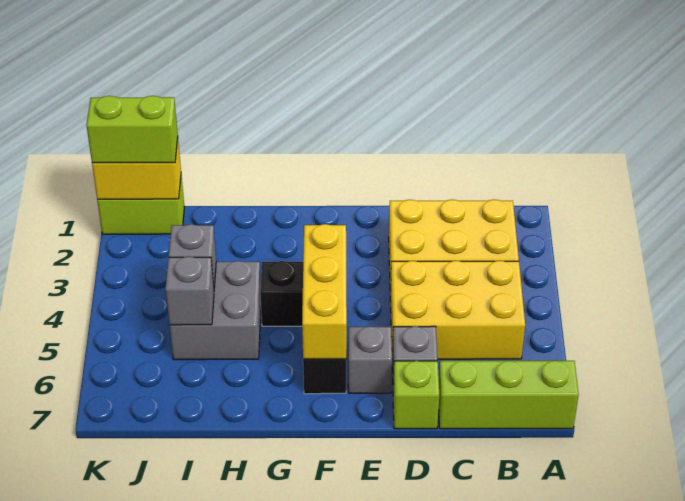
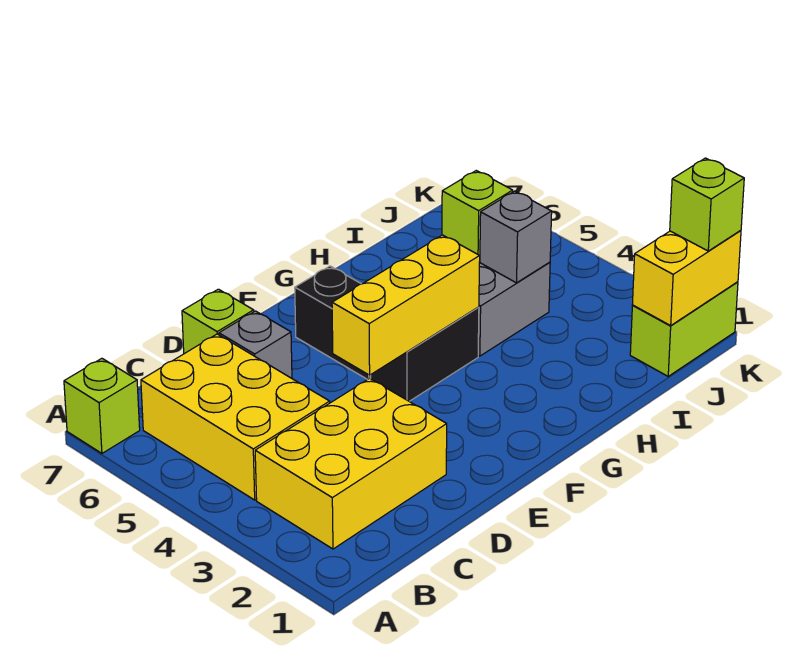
lime brick A7:C7 level 1 -> lime brick A7 level 1
yellow brick B4:D5 level 1 -> yellow brick B4:C6 level 1
grey brick E6 level 1 -> none
yellow brick F4:F6 level 2 -> yellow brick E4:G4 level 2
grey brick I5 level 2 -> lime brick I5 level 2
lime brick J1:K1 level 3 -> lime brick K1 level 3

